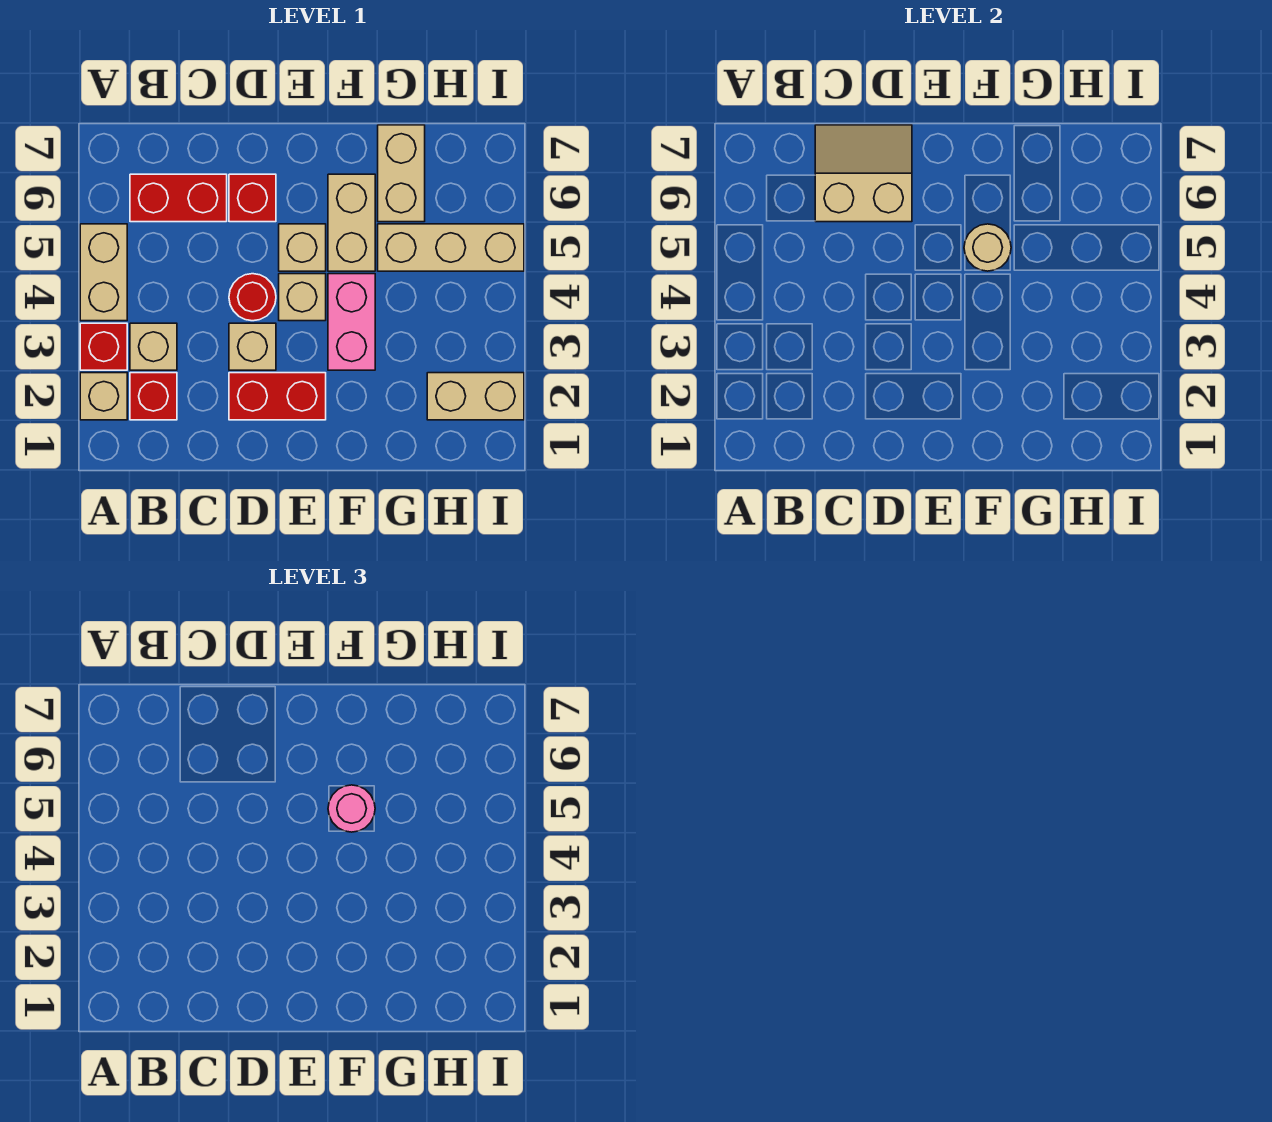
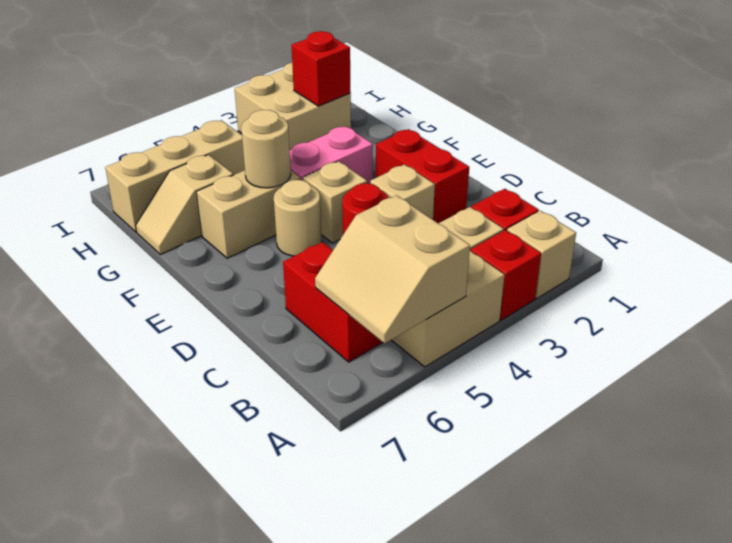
tan slope C6:D7 level 2 top 6 -> tan slope A5:B6 level 2 top 5
red brick D6 level 1 -> red brick H2 level 2
tan brick E5 level 1 -> tan round brick E5 level 1
pink round brick F5 level 3 -> none
tan brick G5:I5 level 1 -> tan brick H5:H7 level 1
tan brick G6:G7 level 1 -> tan slope G6:G7 level 1 top 6
tan brick H2:I2 level 1 -> tan brick H2:I3 level 1

